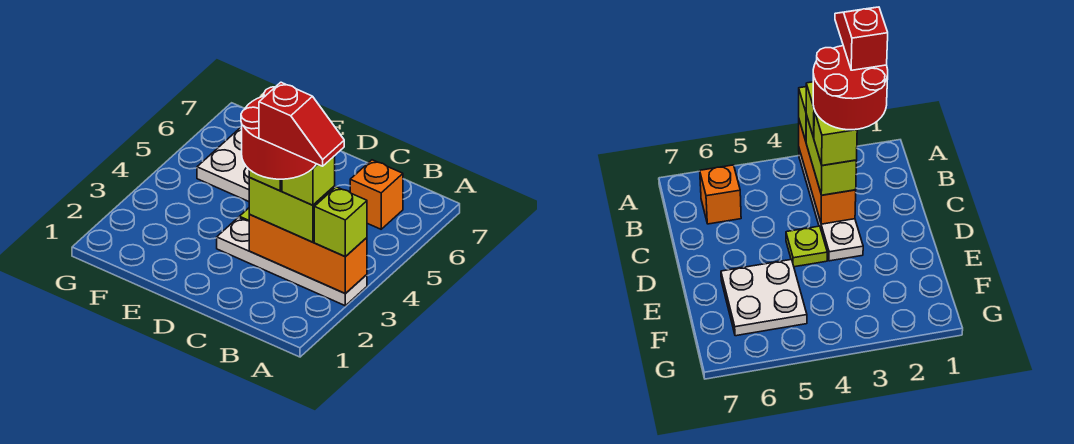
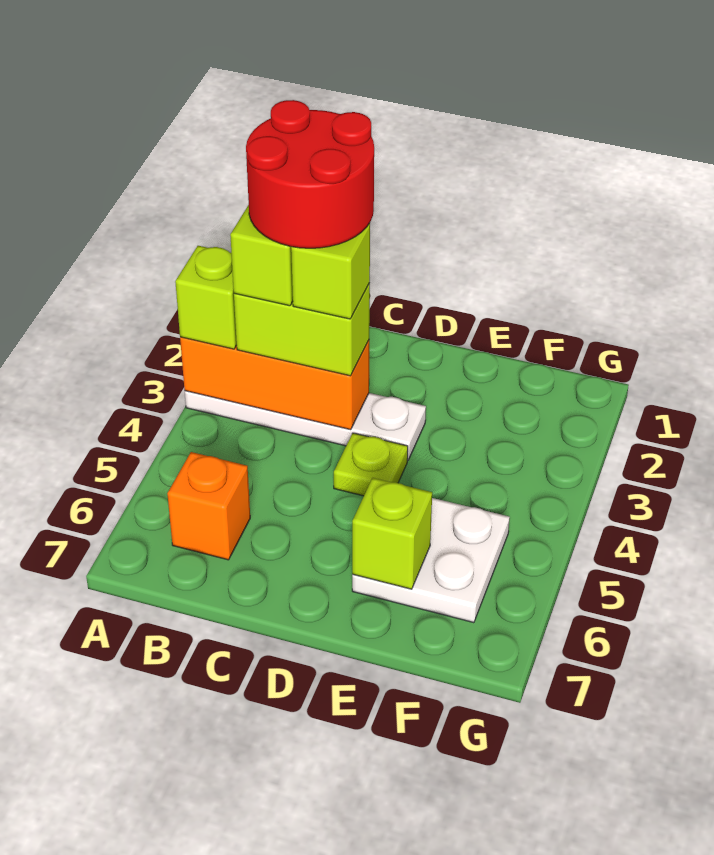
red slope A2:B2 level 6 top B -> none
none -> lime brick E6 level 2

